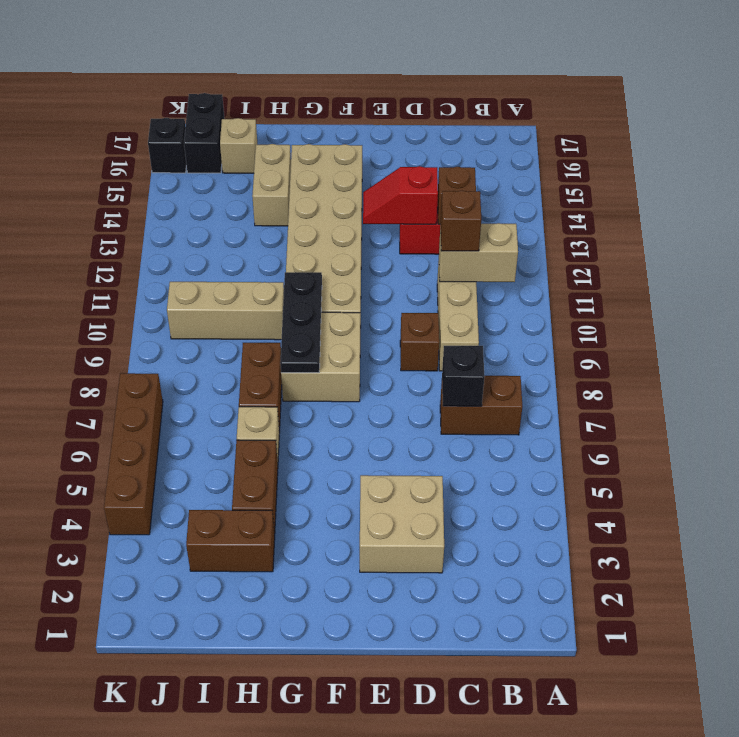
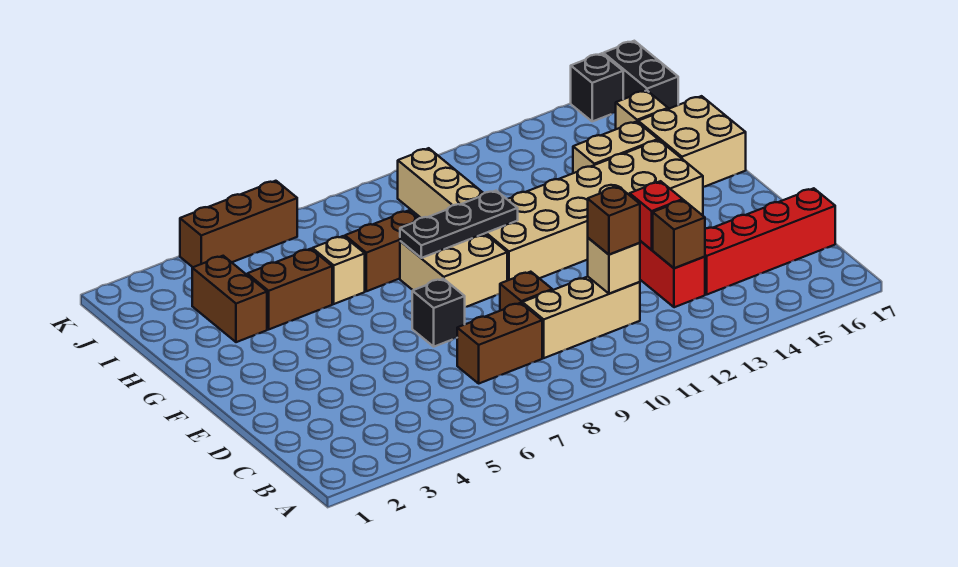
brown brick B7:C7 level 1 -> brown brick C7:C8 level 1
tan brick B11:C11 level 2 -> tan brick C11 level 2
black brick C7 level 2 -> black brick E7 level 1
none -> red brick C14:C17 level 1
tan brick D3:E4 level 1 -> tan brick G16:H17 level 1
black brick J16:J17 level 1 -> black brick J17:K17 level 1
brown brick K4:K7 level 1 -> brown brick K4:K6 level 1

